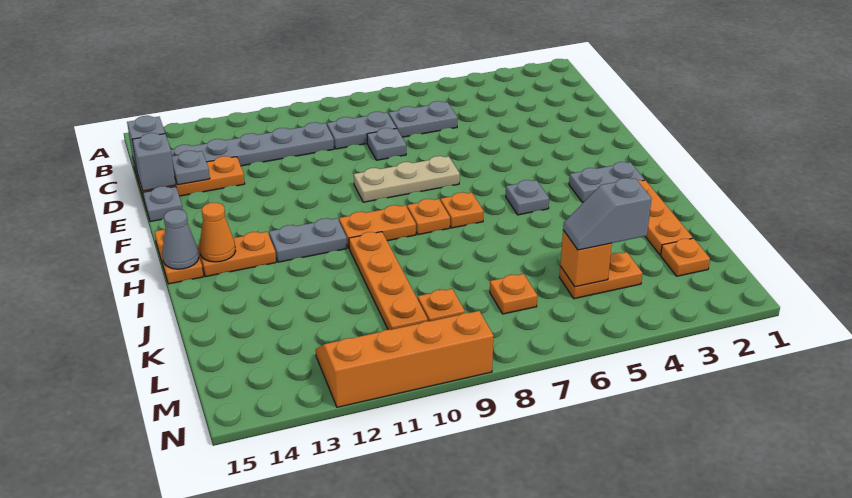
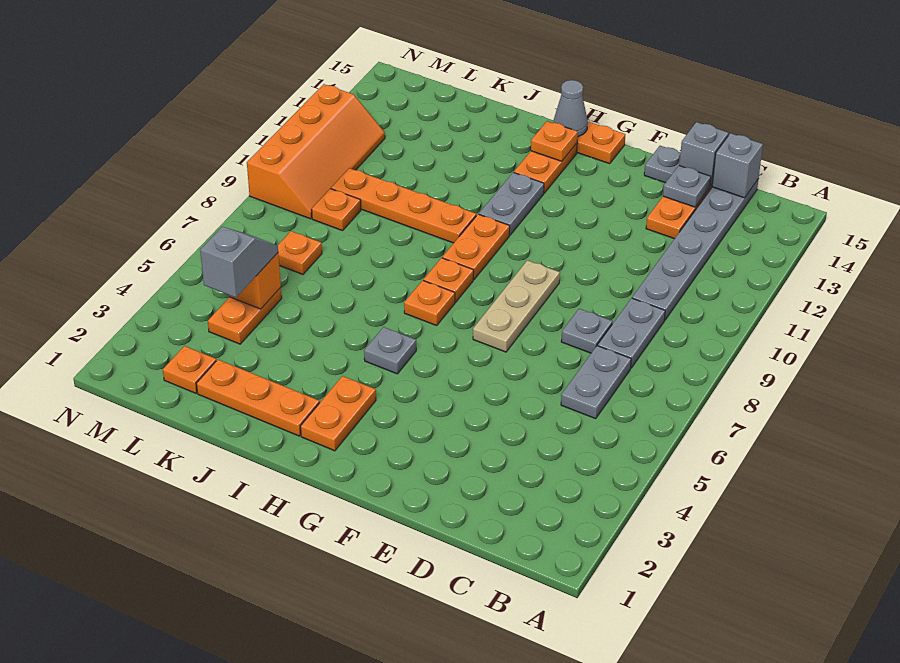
grey plate H2:H3 level 1 -> orange plate H2:H3 level 1
orange cone H14 level 2 -> orange plate H14 level 2

